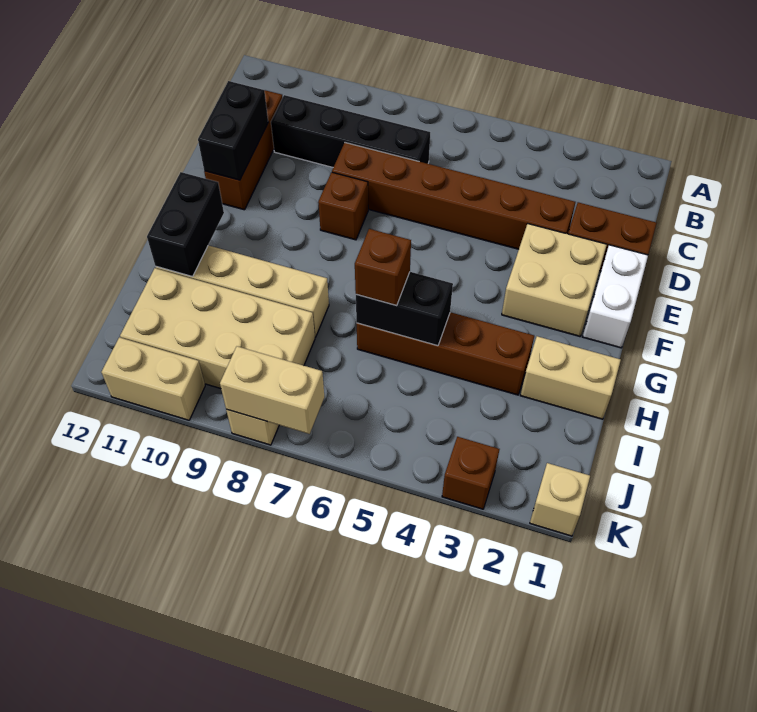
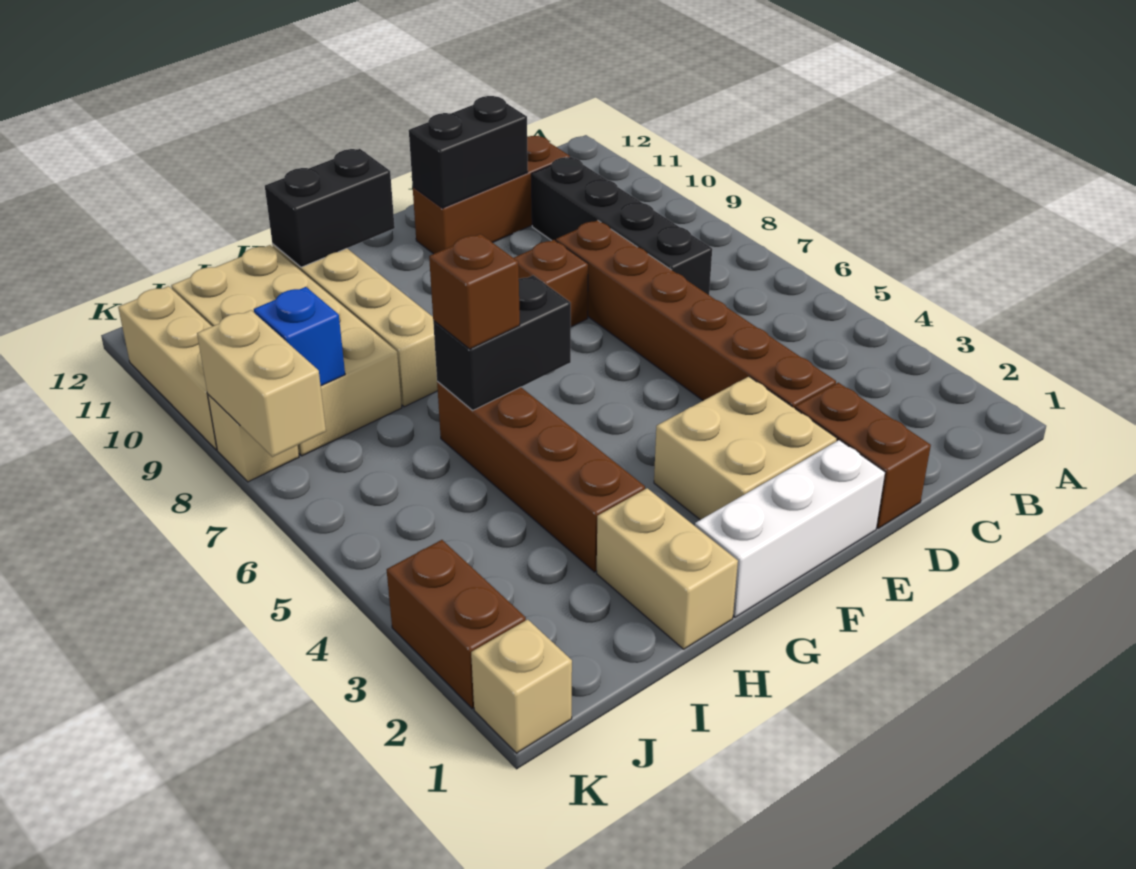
white brick E1:F1 level 1 -> white brick E1:G1 level 1
black brick H5:H6 level 2 -> black brick G6:H6 level 2
none -> blue brick J8 level 2
brown brick K3 level 1 -> brown brick K2:K3 level 1
tan brick K10:K11 level 1 -> tan brick K9:K11 level 1

